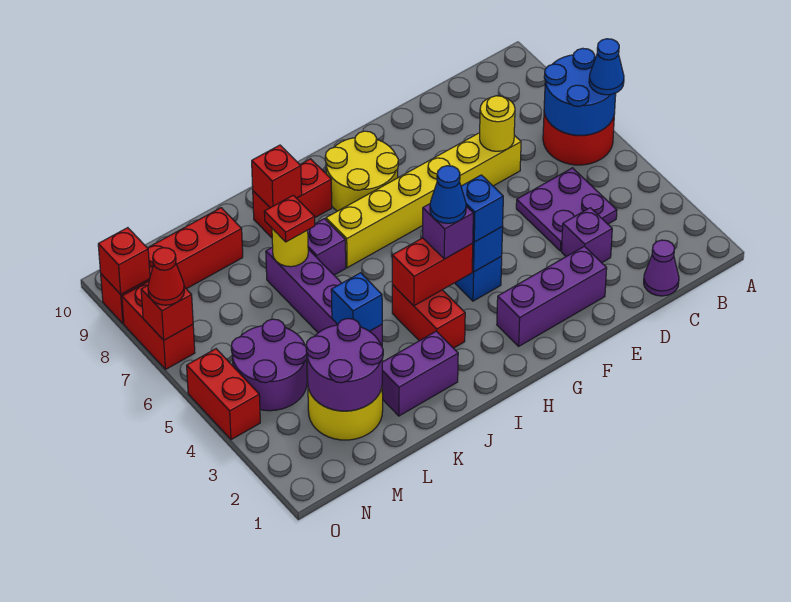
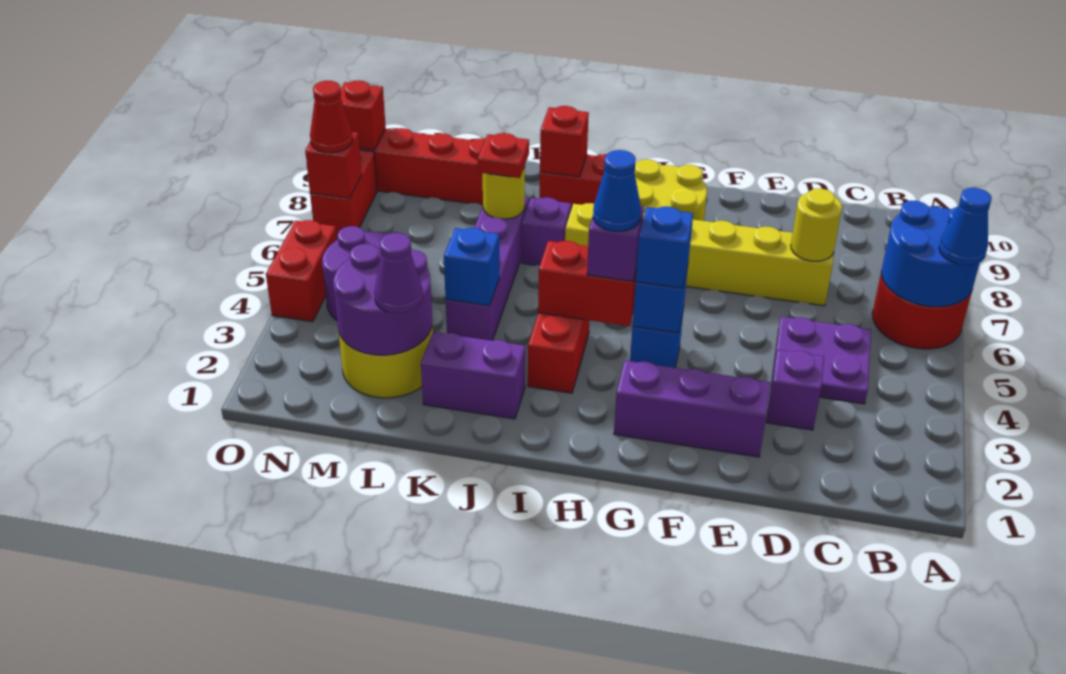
purple cone C1 level 1 -> purple cone L2 level 3

